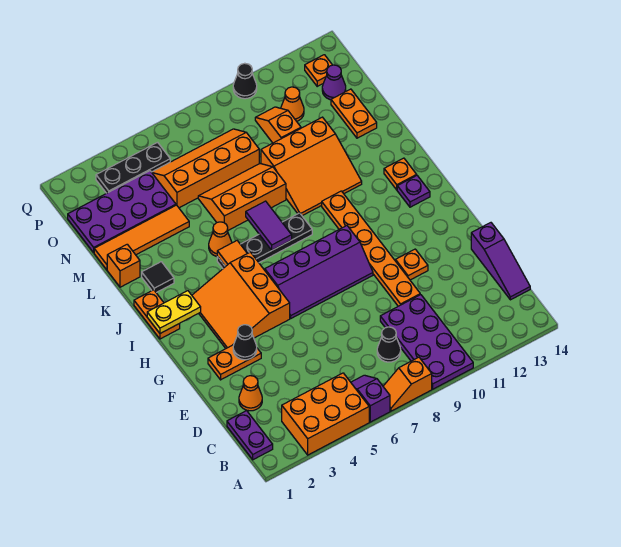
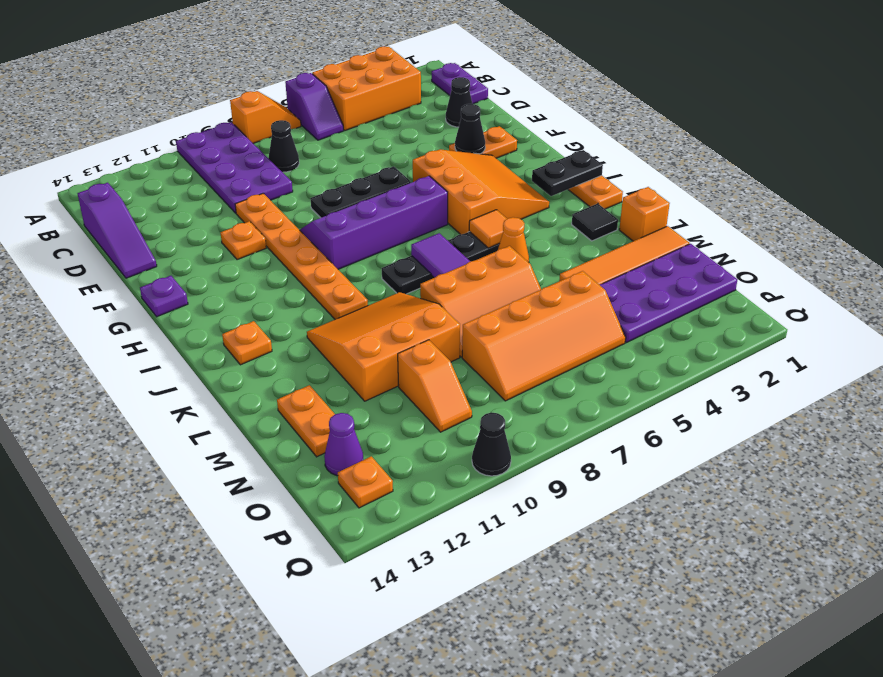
purple slope C14:E14 level 1 top E -> purple slope C14:E14 level 1 top C
orange cone D2 level 1 -> black cone D2 level 1
yellow plate I1:I2 level 2 -> black plate I1:I2 level 2
purple plate I13 level 1 -> purple plate G14 level 1
orange cone O11 level 1 -> none
black plate P3:P5 level 1 -> black plate F6:F8 level 1

